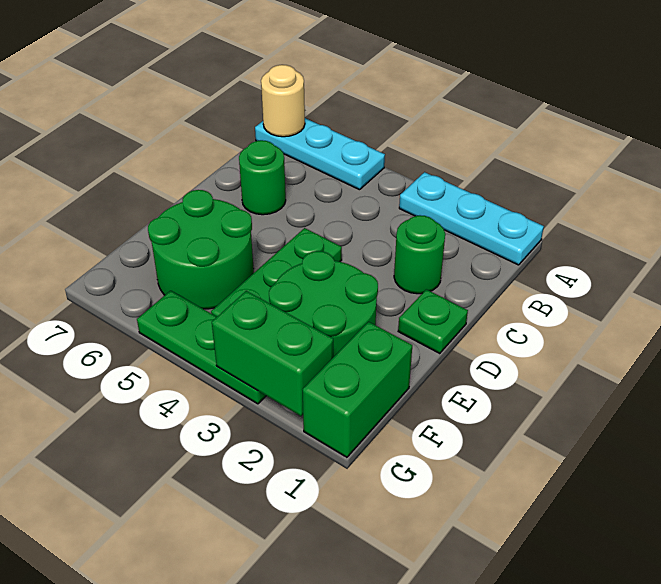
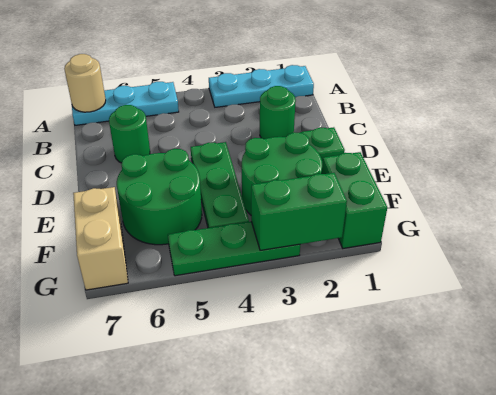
none -> tan brick F7:G7 level 1

